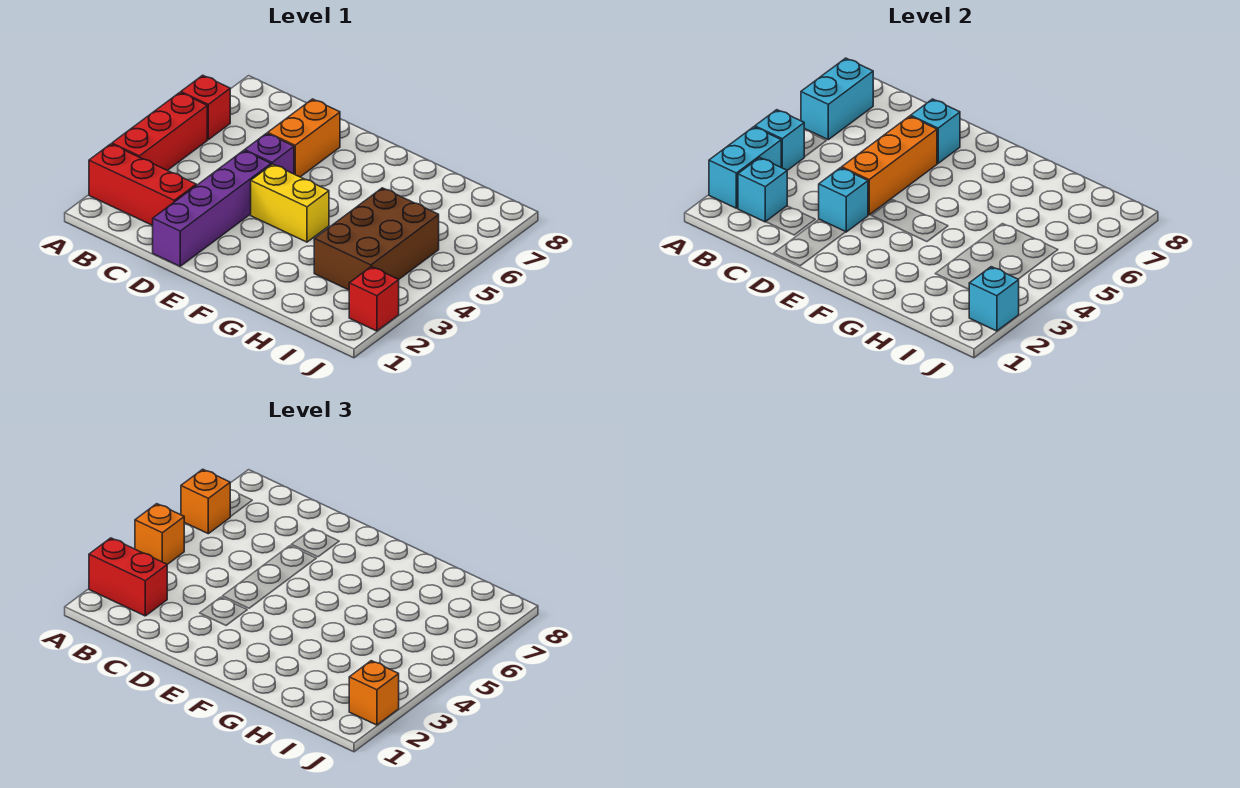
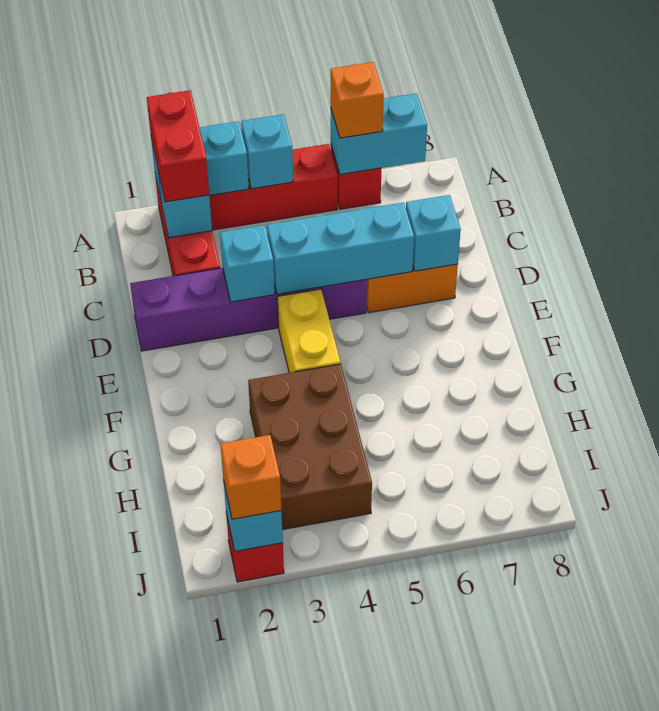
orange brick A4 level 3 -> none
orange brick D4:D6 level 2 -> cyan brick D4:D6 level 2
brown brick H3:I5 level 1 -> brown brick G3:I4 level 1

